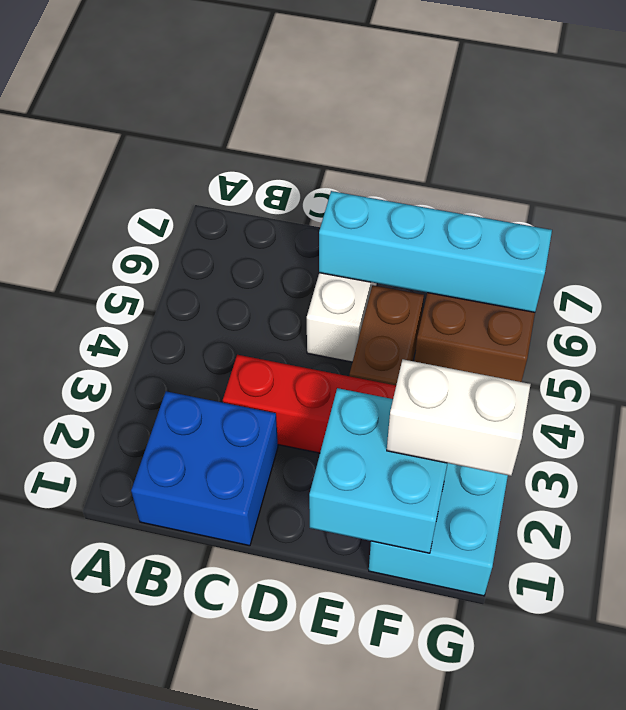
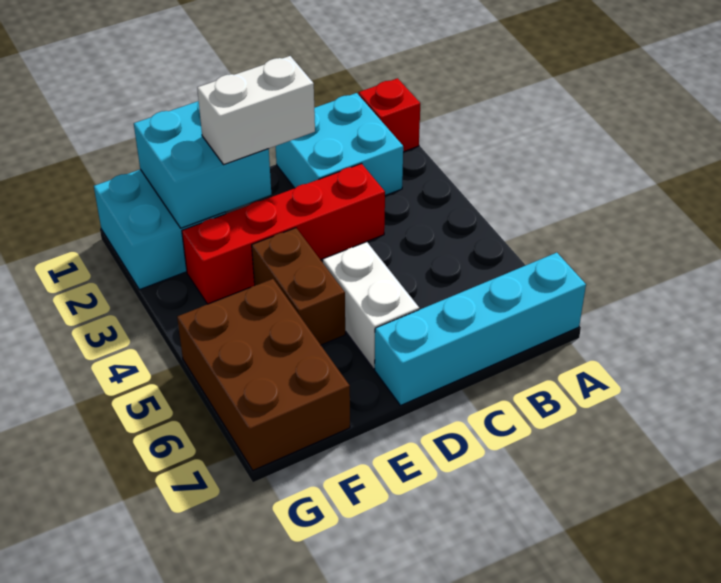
none -> red brick A1 level 1
blue brick B1:C2 level 1 -> cyan brick B1:C2 level 1
cyan brick D6:G6 level 2 -> cyan brick A7:D7 level 1
white brick F2:G2 level 3 -> white brick D2:E2 level 3

